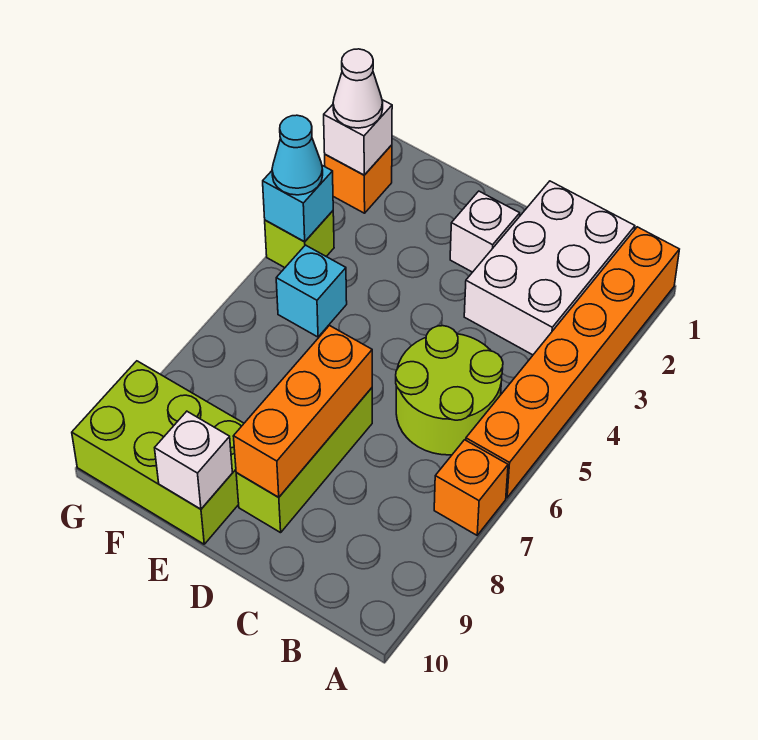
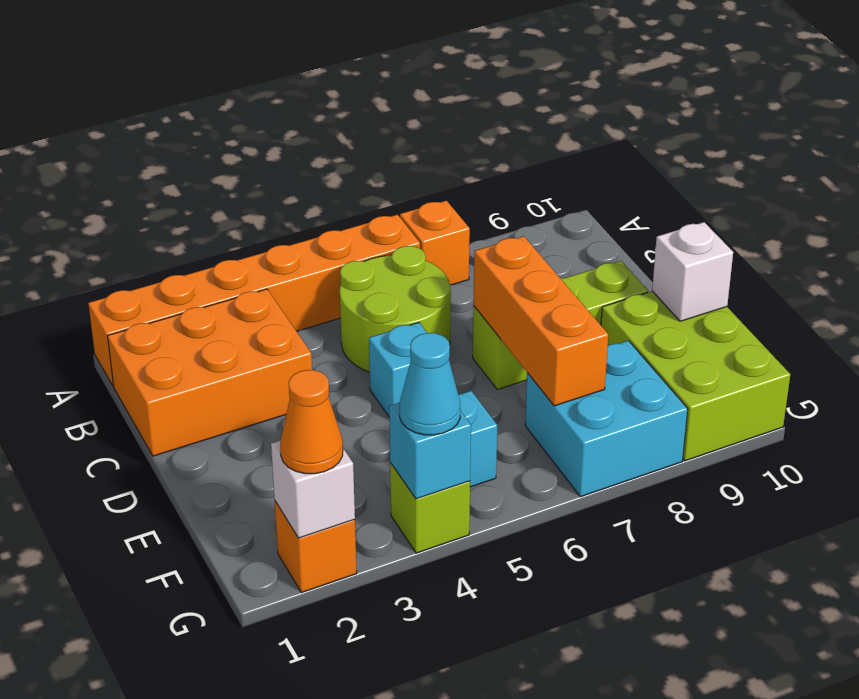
white brick B1:C3 level 1 -> orange brick B1:C3 level 1
white brick D2 level 1 -> none
none -> cyan brick D5 level 1
orange brick D7:D9 level 2 -> orange brick D7:F7 level 2
none -> cyan brick F7:G8 level 1
white cone G2 level 3 -> orange cone G2 level 3

